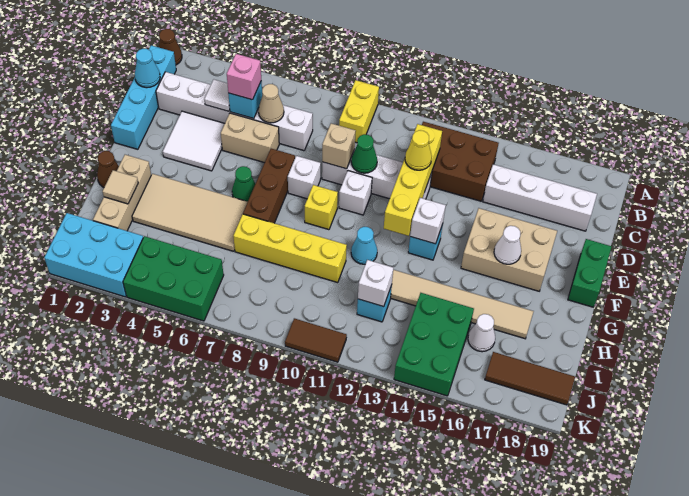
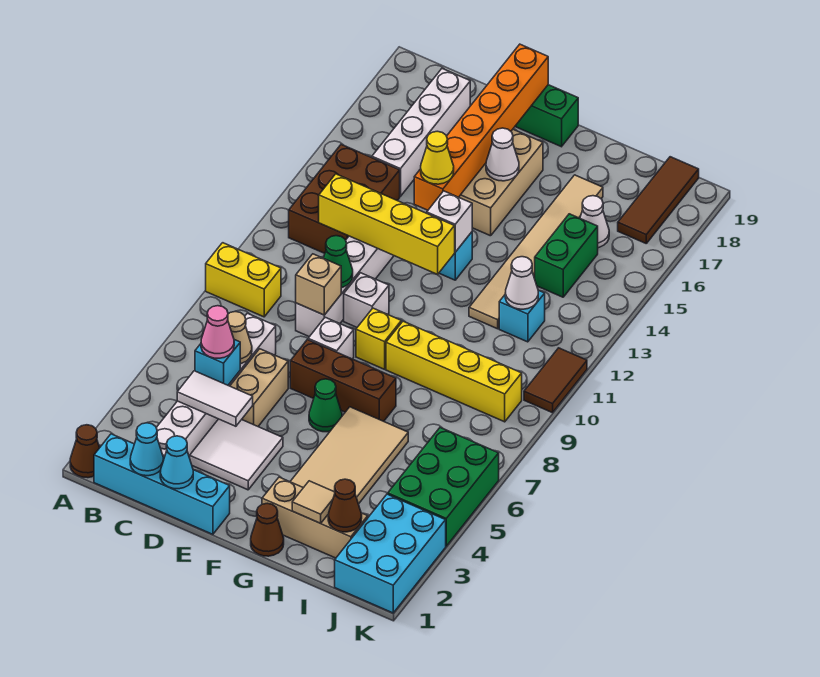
white tile C4 level 2 -> white tile C4:D4 level 2
pink brick C5 level 3 -> pink cone C5 level 3
yellow cone D12 level 3 -> yellow cone E14 level 3
none -> orange brick E14:E19 level 2
cyan cone G11 level 1 -> cyan cone D1 level 2
yellow brick H7:H10 level 1 -> yellow brick G9:J9 level 1
none -> brown cone I2 level 2
white brick I12 level 2 -> white cone I12 level 2
green brick I14:K15 level 1 -> green brick I14:I15 level 1

